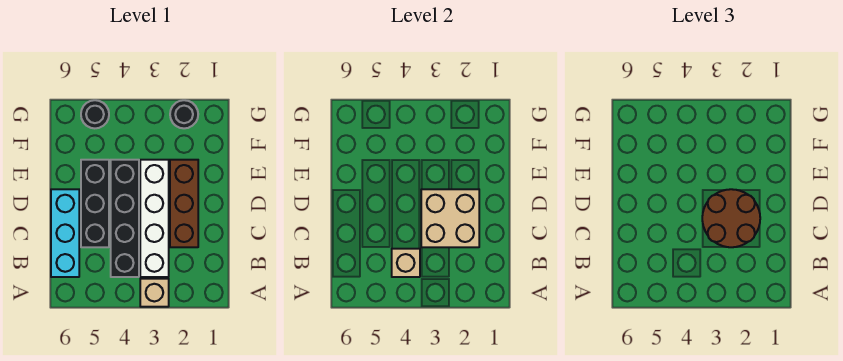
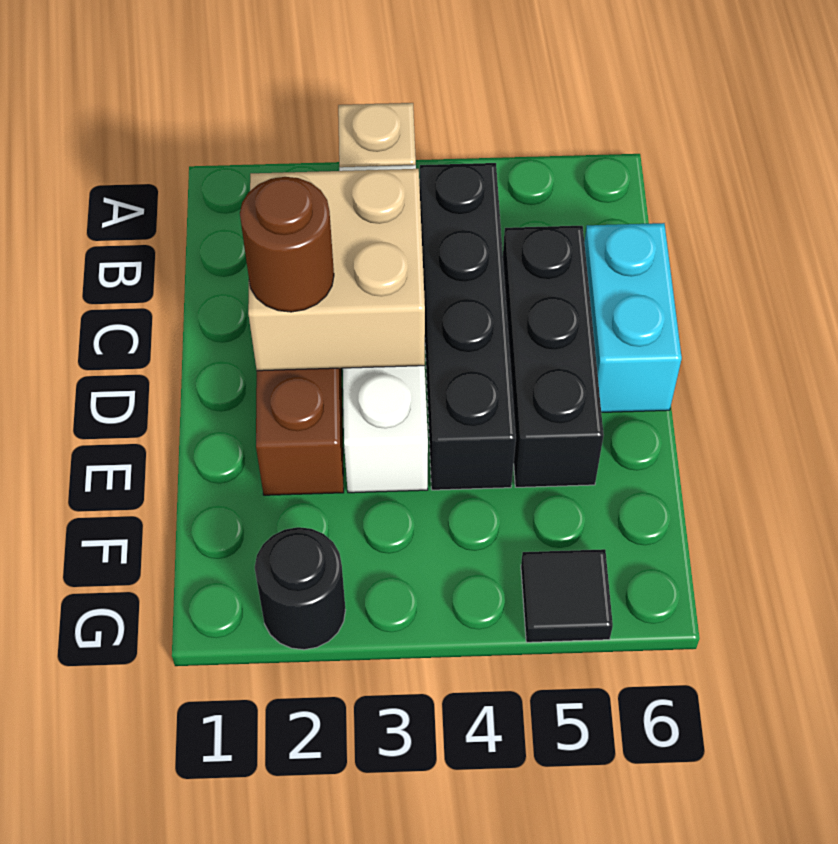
tan brick B4 level 2 -> none
cyan brick B6:D6 level 1 -> cyan brick C6:D6 level 1
brown round brick C2:D3 level 3 -> brown round brick D2 level 3
black round brick G5 level 1 -> black tile G5 level 1

